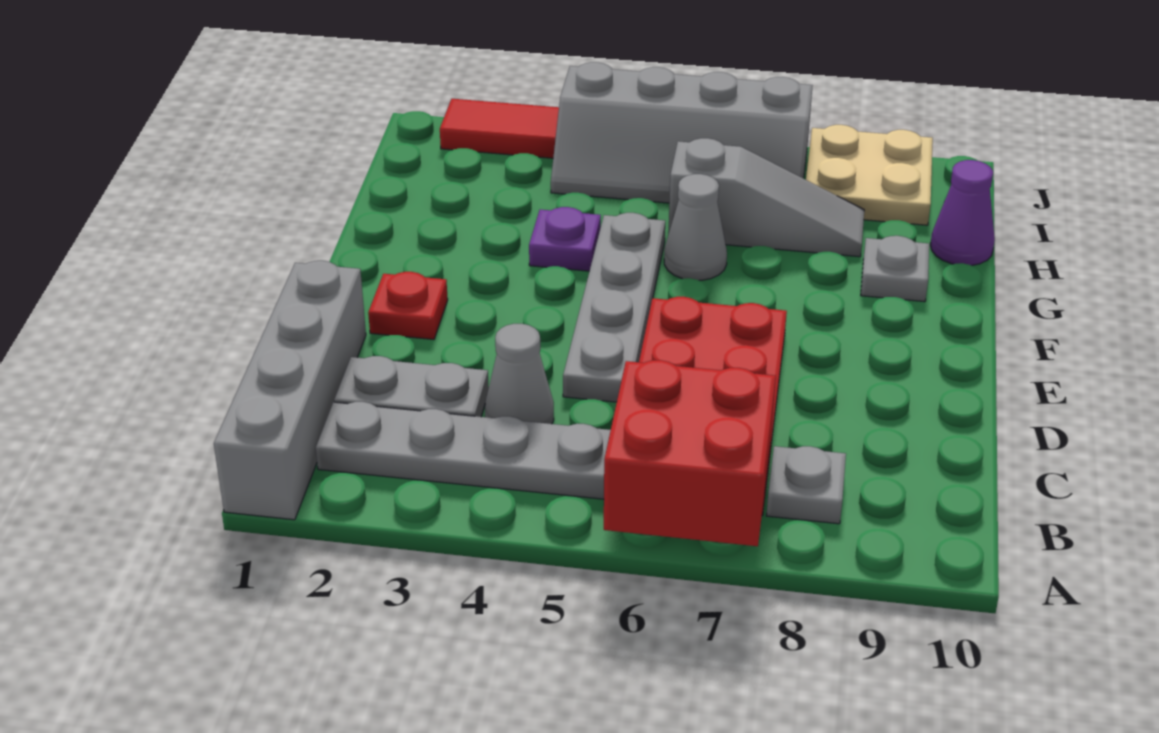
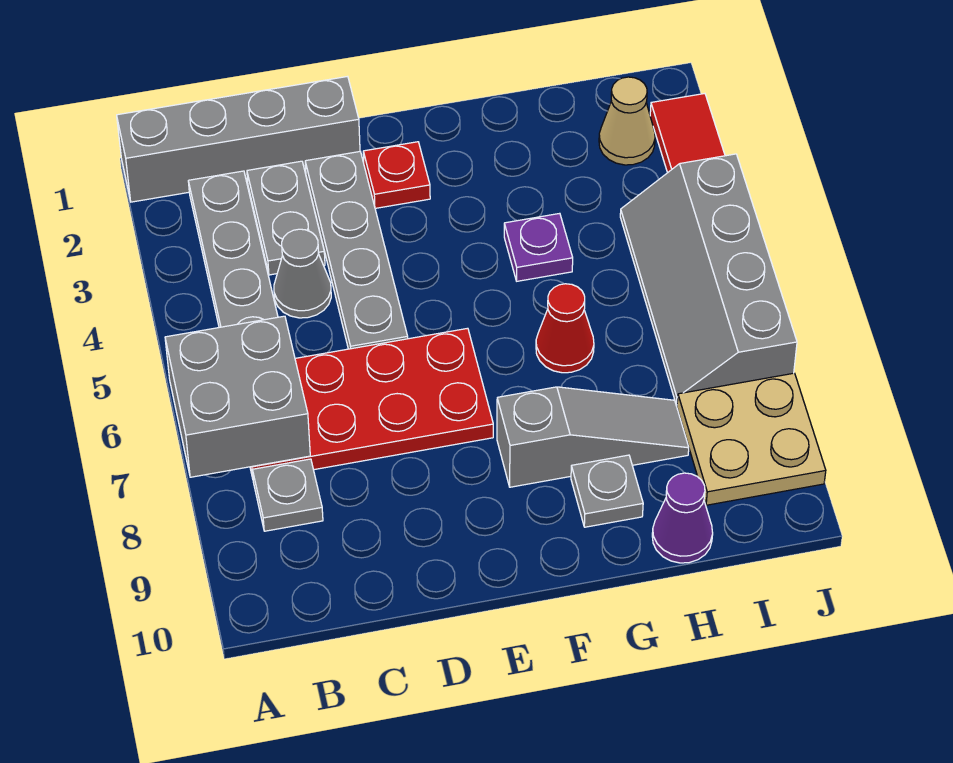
red brick A6:B7 level 2 -> grey brick A6:B7 level 2
grey plate D5:G5 level 1 -> grey plate D2:D5 level 1
grey cone G6 level 1 -> red cone G6 level 1
grey slope H6:H8 level 1 top 6 -> grey slope F8:H8 level 1 top F
none -> tan cone I2 level 1

